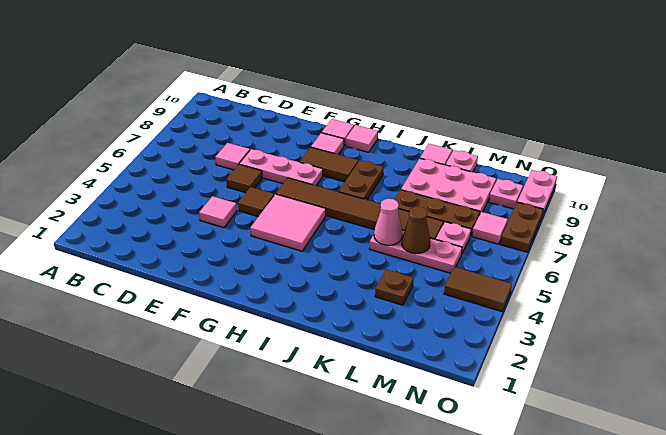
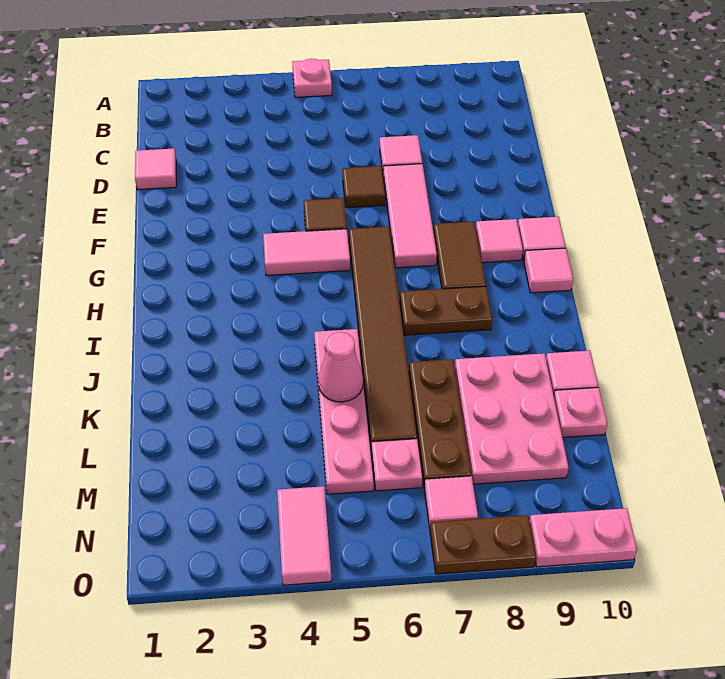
pink tile E4 level 1 -> pink tile D1 level 1
pink plate E7:G7 level 1 -> pink tile E7:G7 level 1
pink tile G4:H5 level 1 -> pink tile G4:G5 level 1
pink plate K5:M5 level 1 -> pink plate J5:M5 level 1
brown plate L3 level 1 -> none
brown cone L5 level 2 -> none
brown tile N4:O4 level 1 -> pink tile N4:O4 level 1
pink plate N9 level 1 -> pink plate A5 level 1

